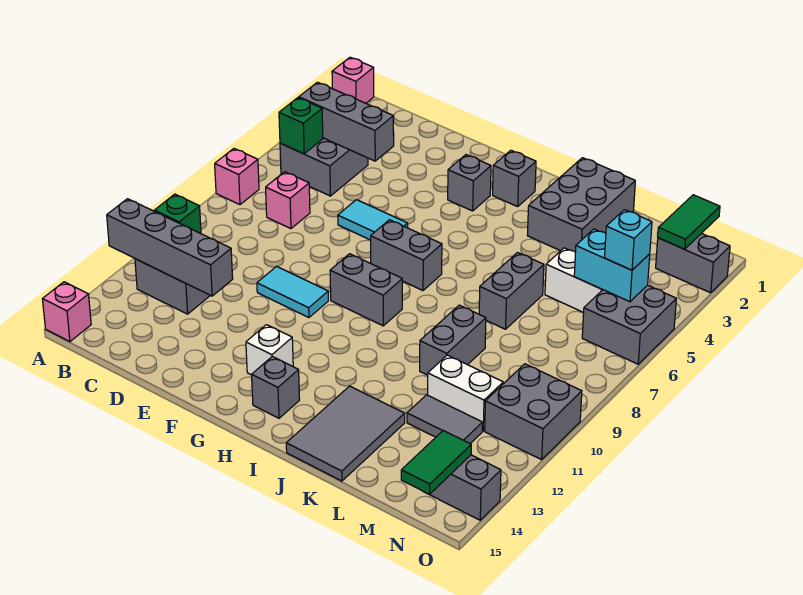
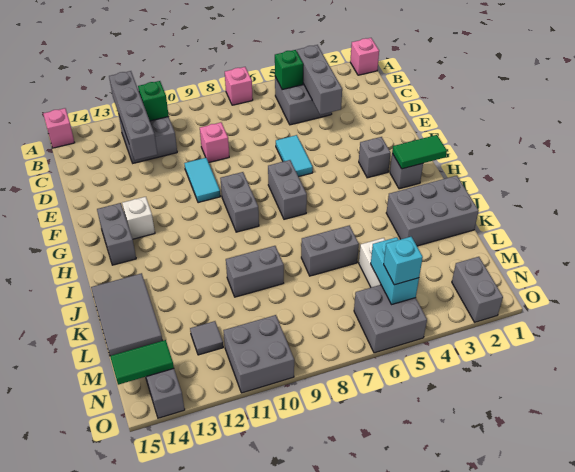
pink brick C7 level 1 -> pink brick D9 level 1
grey brick H14 level 1 -> grey brick G14:H14 level 1
grey tile J13:K15 level 1 -> grey tile J14:L15 level 1
white brick L11:M11 level 1 -> none
grey tile L12:M12 level 1 -> grey tile M12 level 1
green tile N1:N2 level 2 -> green tile H1:H2 level 2

